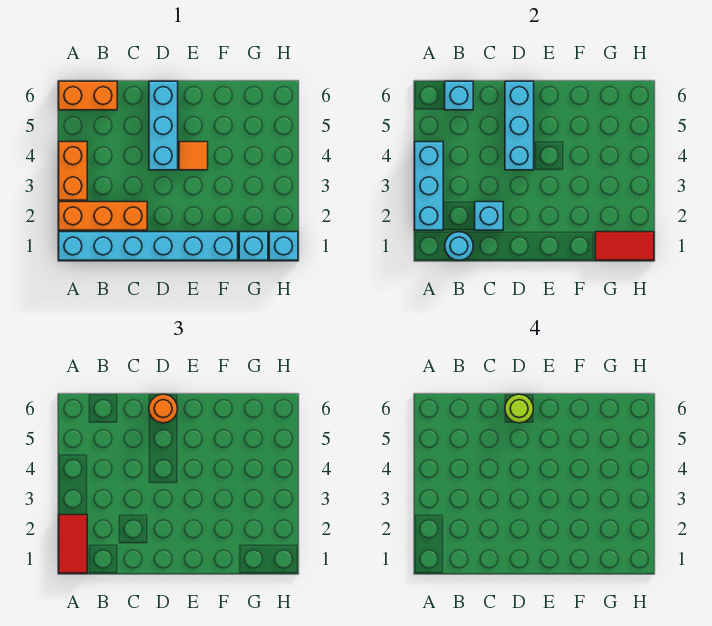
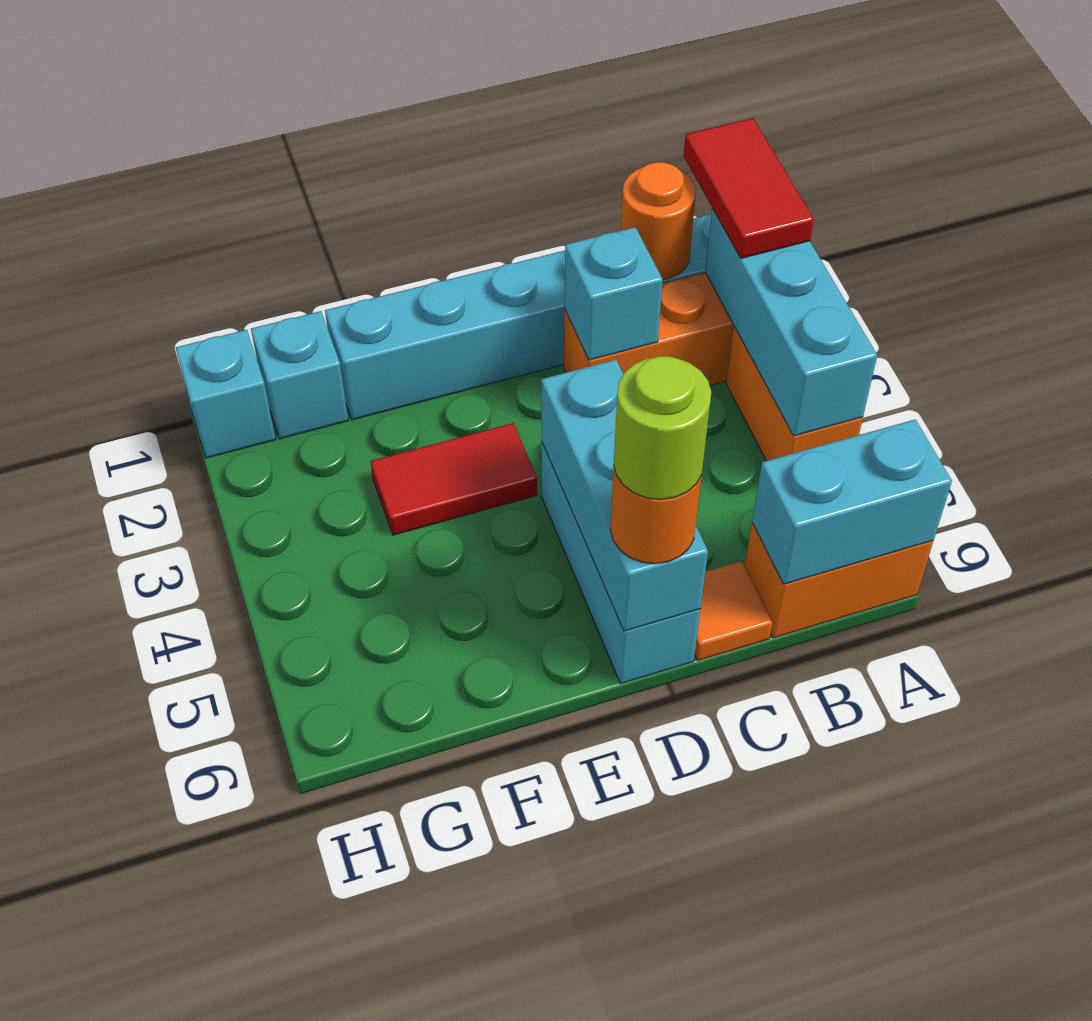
cyan round brick B1 level 2 -> orange round brick B1 level 2
cyan brick B6 level 2 -> cyan brick A6:B6 level 2
orange tile E4 level 1 -> orange tile C6 level 1
red tile G1:H1 level 2 -> red tile E3:F3 level 1

